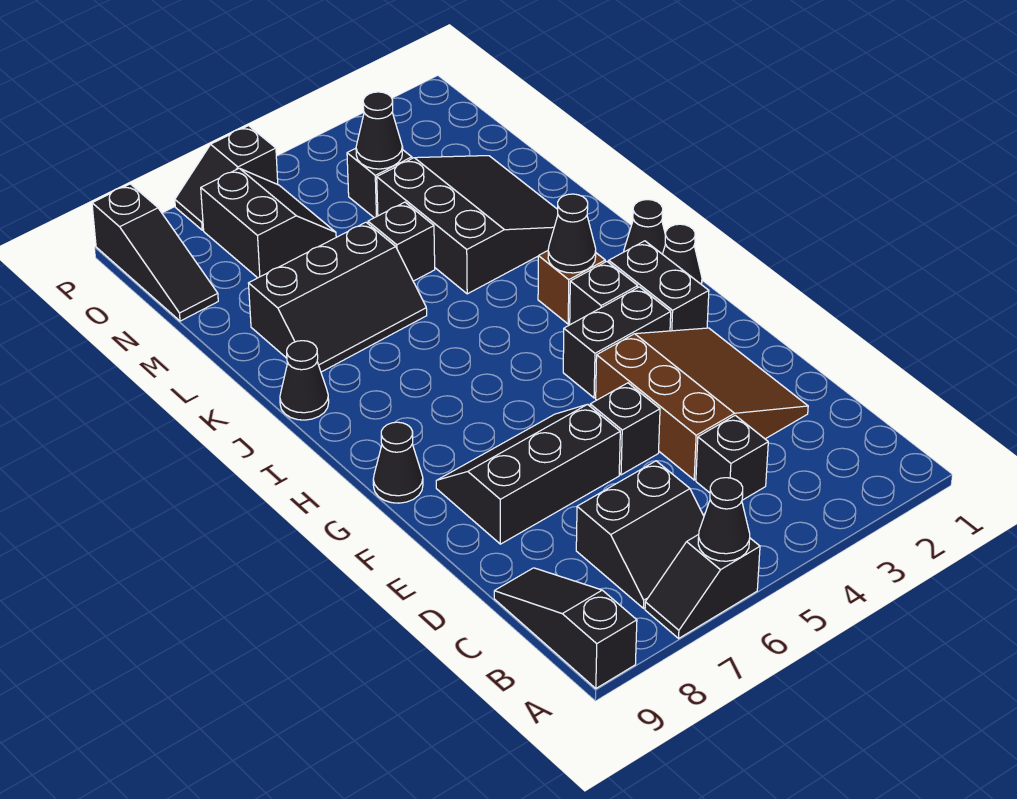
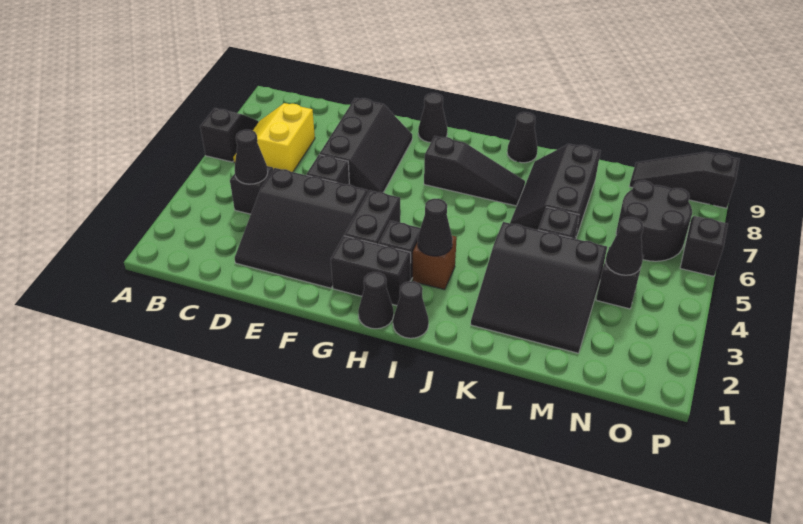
black cone A6 level 2 -> black cone C4 level 2
black slope A9:C9 level 1 top A -> black slope H7:J7 level 1 top H
black slope B6:C7 level 1 top C -> yellow slope B6:C7 level 1 top C
brown slope D2:F4 level 1 top 4 -> black slope D2:F4 level 1 top 4
black slope N6:O7 level 1 top 7 -> black round brick N6:O7 level 1

